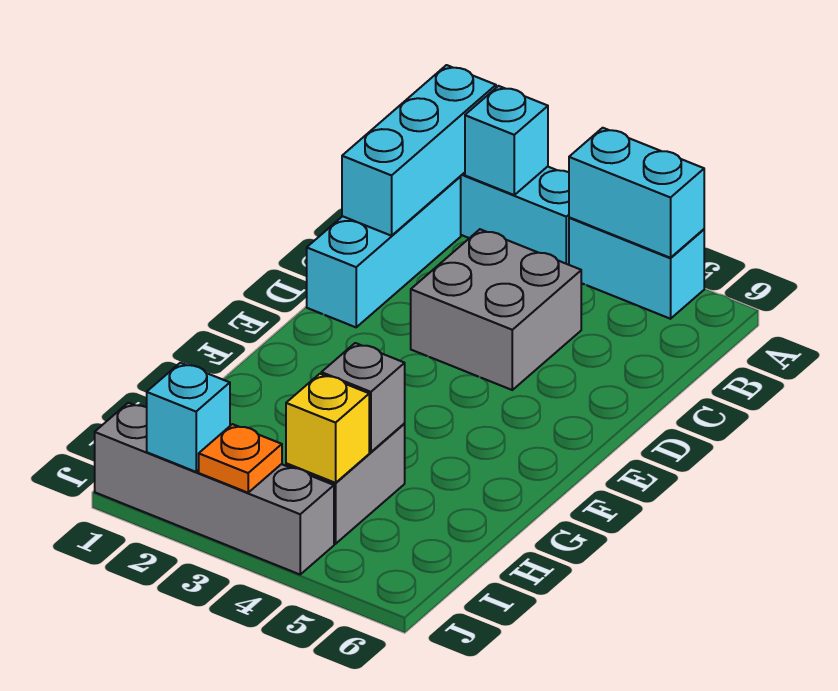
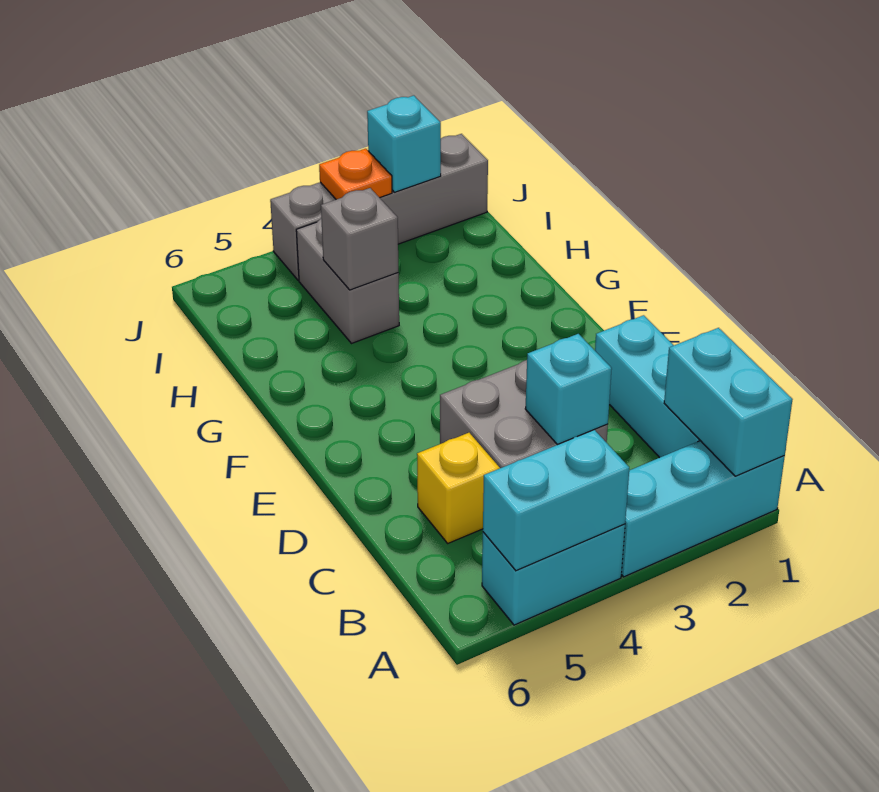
cyan brick A1:C1 level 2 -> cyan brick A1:B1 level 2
cyan brick A2 level 2 -> cyan brick C3 level 2
yellow brick I4 level 2 -> yellow brick C5 level 1

